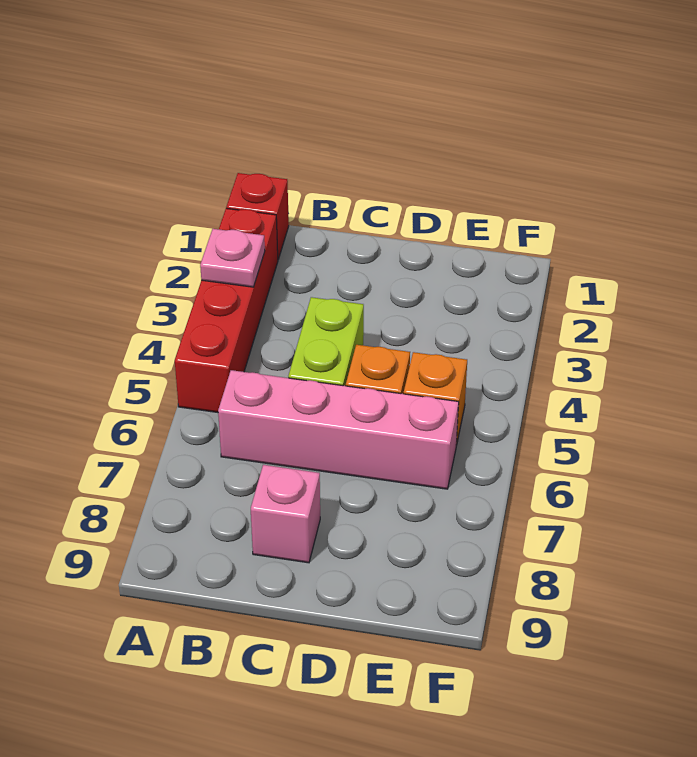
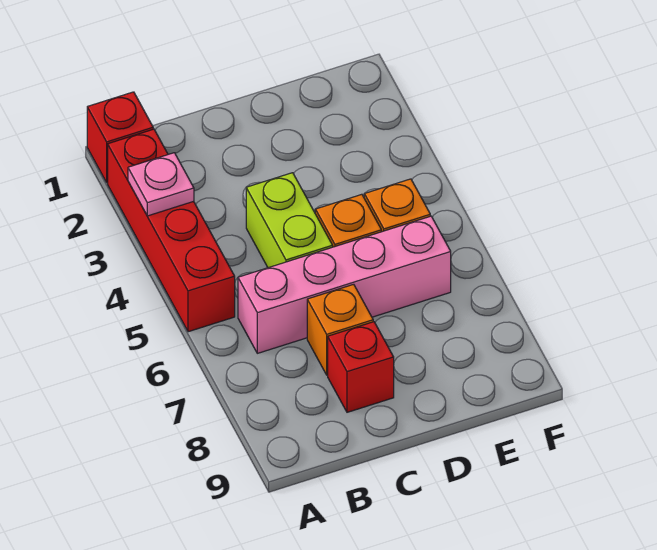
none -> orange brick C7 level 1
pink brick C8 level 1 -> red brick C8 level 1

